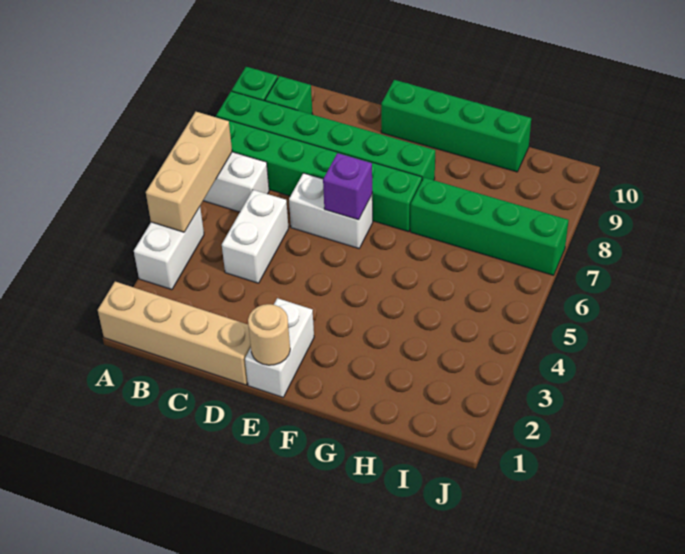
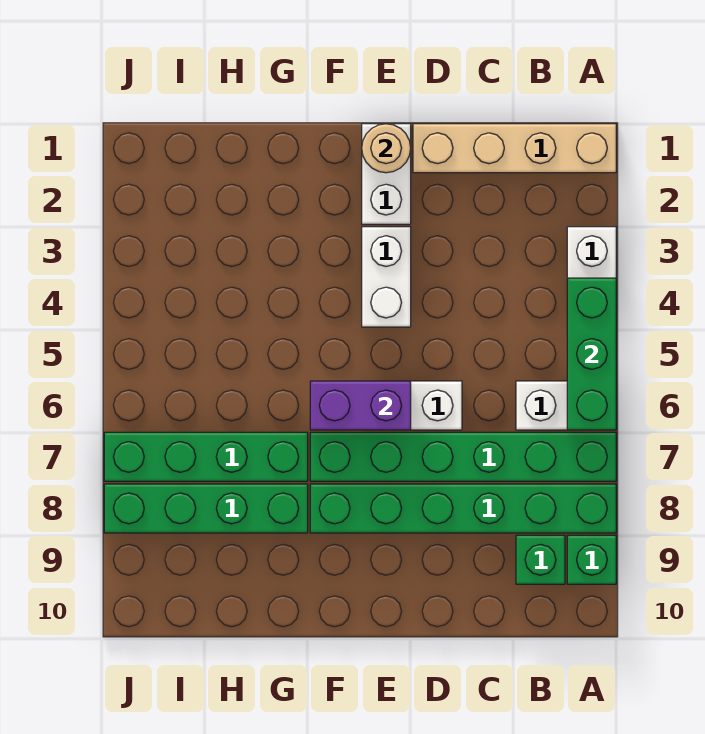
tan brick A4:A6 level 2 -> green brick A4:A6 level 2
white brick C4:C5 level 1 -> white brick E3:E4 level 1
purple brick E6 level 2 -> purple brick E6:F6 level 2
green brick E10:H10 level 1 -> green brick G8:J8 level 1

